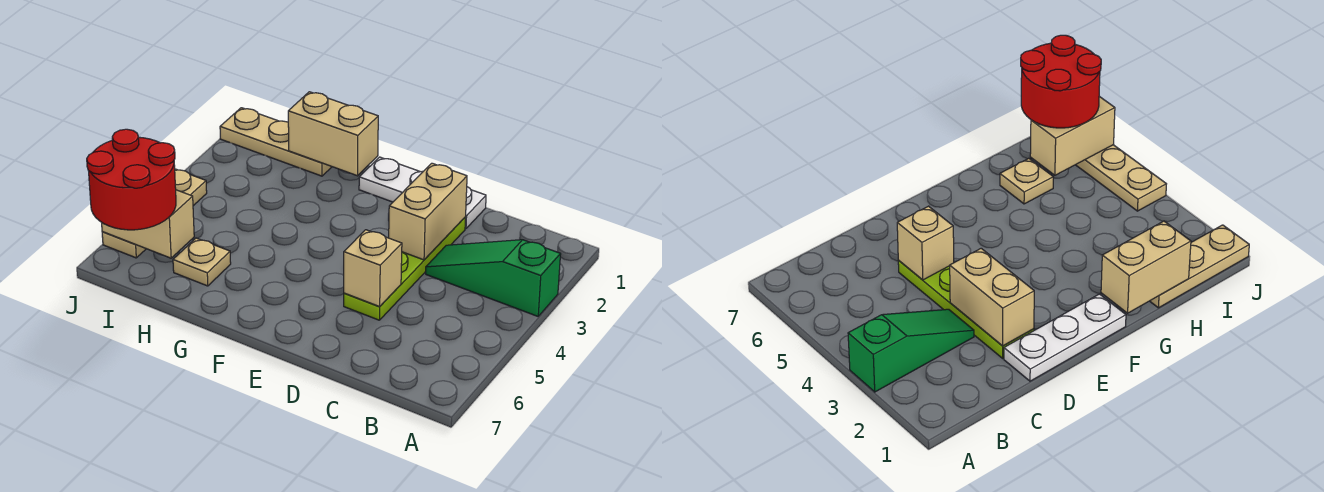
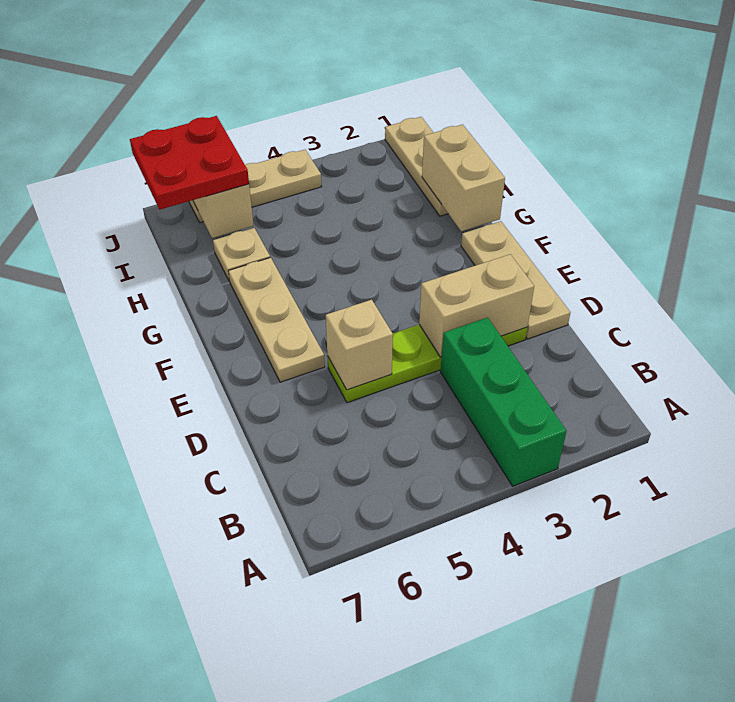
green slope A3:C3 level 1 top A -> green brick A3:C3 level 1
white plate D1:F1 level 1 -> tan plate D1:F1 level 1
none -> tan plate E6:G6 level 1
red round brick I6:J7 level 3 -> red plate I6:J7 level 3

